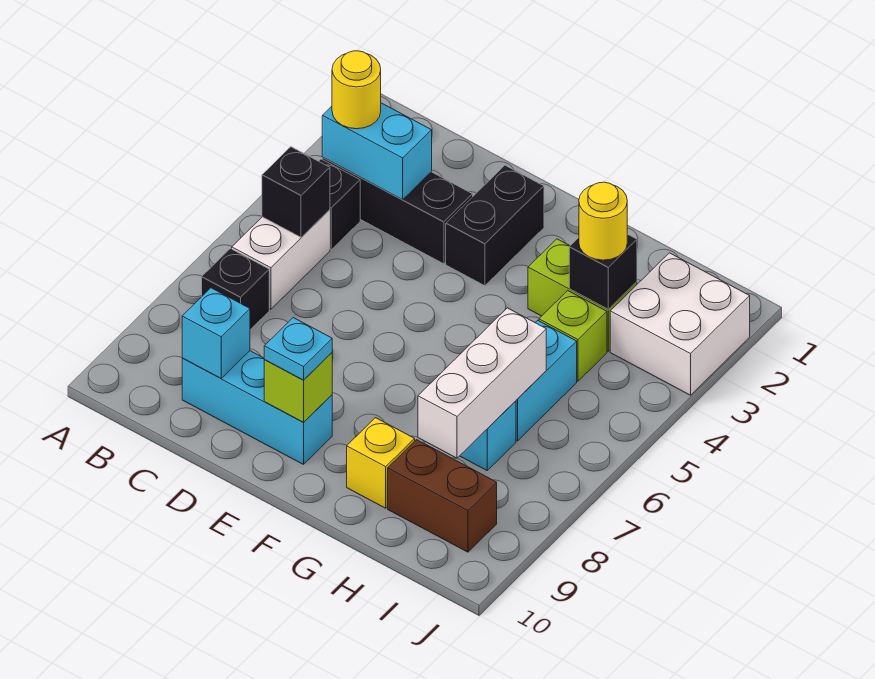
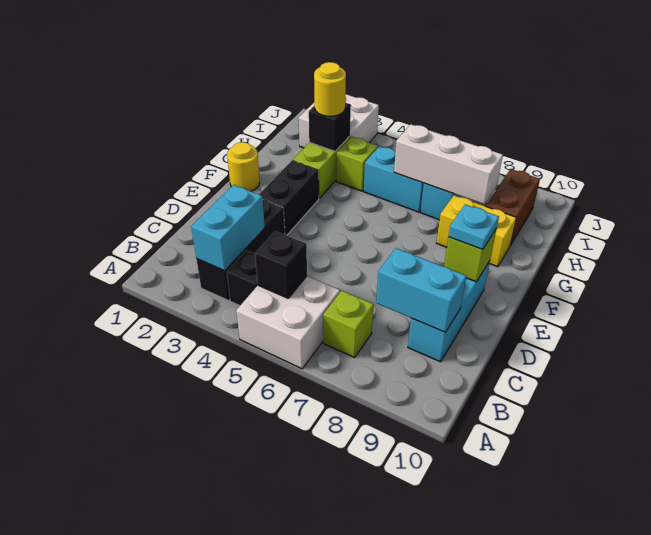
yellow round brick B3 level 3 -> yellow round brick F1 level 1
white brick B5:B6 level 1 -> white brick A5:B6 level 1
black brick B7 level 1 -> lime brick B7 level 1
cyan brick C9 level 2 -> cyan brick C8:C9 level 2
black brick E2:E3 level 1 -> black brick E3:F3 level 1
yellow brick G9 level 1 -> yellow brick G8:G9 level 1

